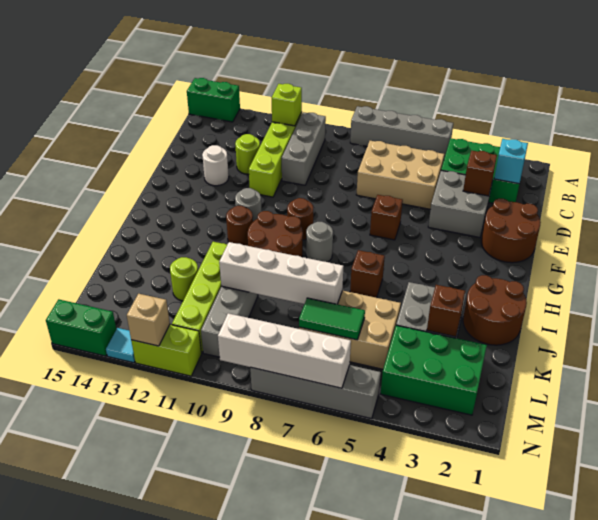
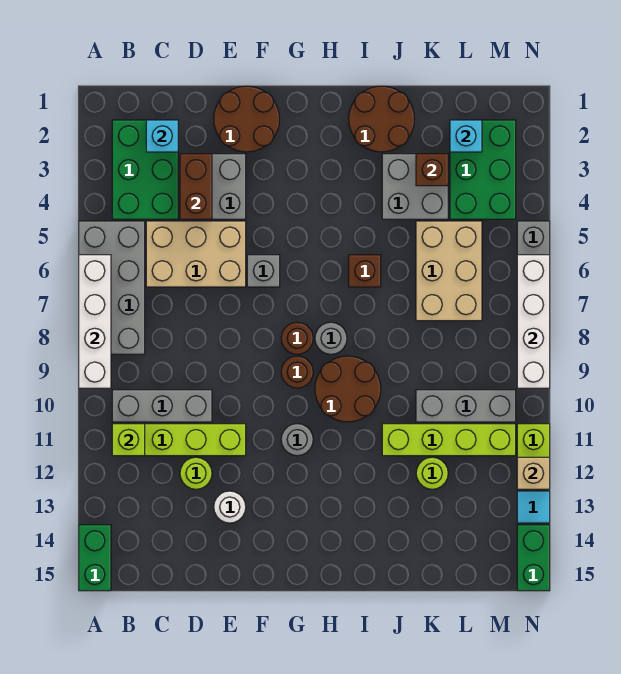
grey brick A5:A8 level 1 -> grey brick A5:B8 level 1
tan brick C5:D7 level 1 -> tan brick C5:E6 level 1
brown brick D3 level 2 -> brown brick D3:D4 level 2
brown brick F6 level 1 -> grey brick F6 level 1
brown round brick H11 level 1 -> brown round brick G8 level 1
white brick K7:K10 level 2 -> white brick A6:A9 level 2
none -> cyan brick L2 level 2
green tile L6:L7 level 2 -> none

